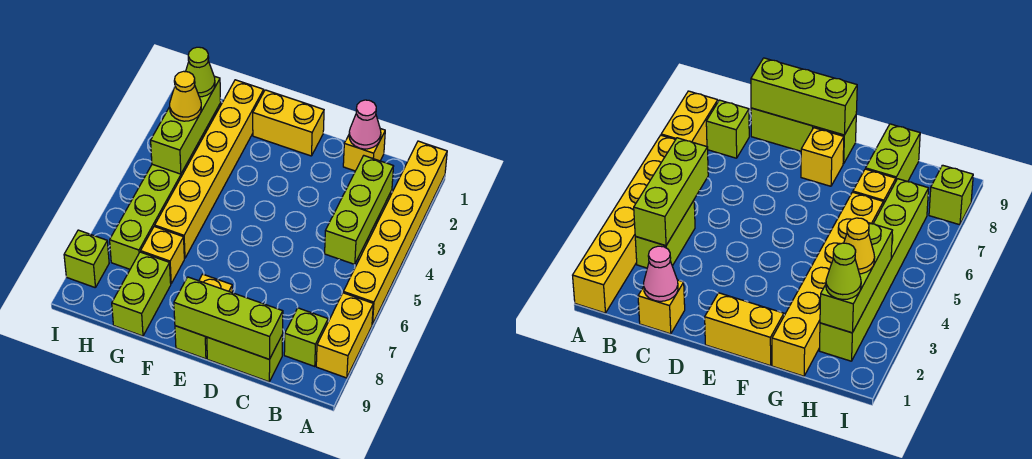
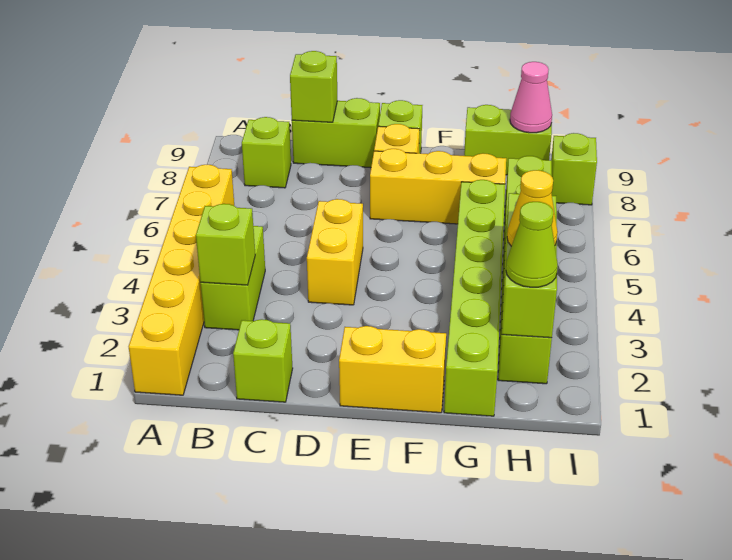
yellow brick A7:A8 level 1 -> yellow brick D4:D5 level 1
lime brick B3:B5 level 2 -> lime brick B3 level 2
yellow brick C1 level 1 -> lime brick C1 level 1
pink cone C1 level 2 -> pink cone H9 level 2
lime brick C9:E9 level 2 -> lime brick C9 level 2
yellow brick G1:G6 level 1 -> lime brick G1:G6 level 1
yellow brick G7 level 1 -> yellow brick E7:G7 level 1
lime brick G8:G9 level 1 -> lime brick G9:H9 level 1

